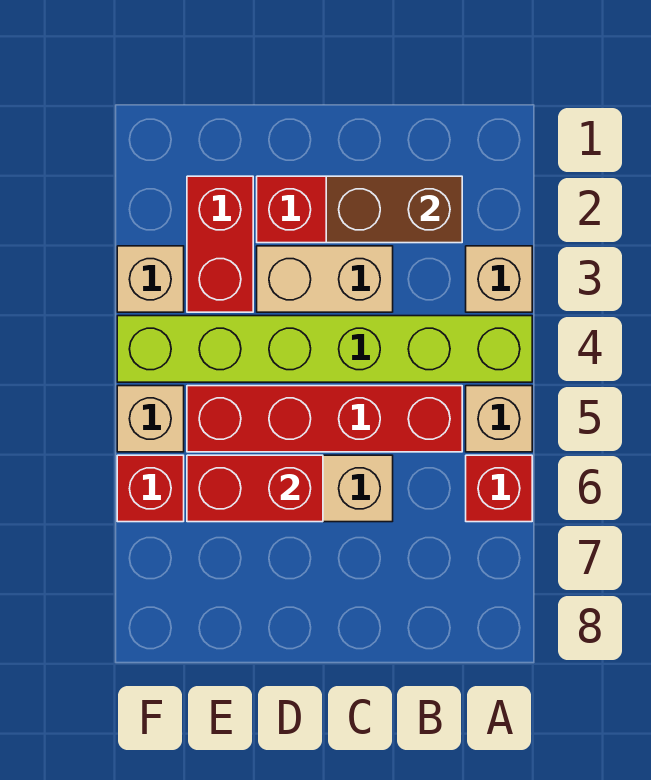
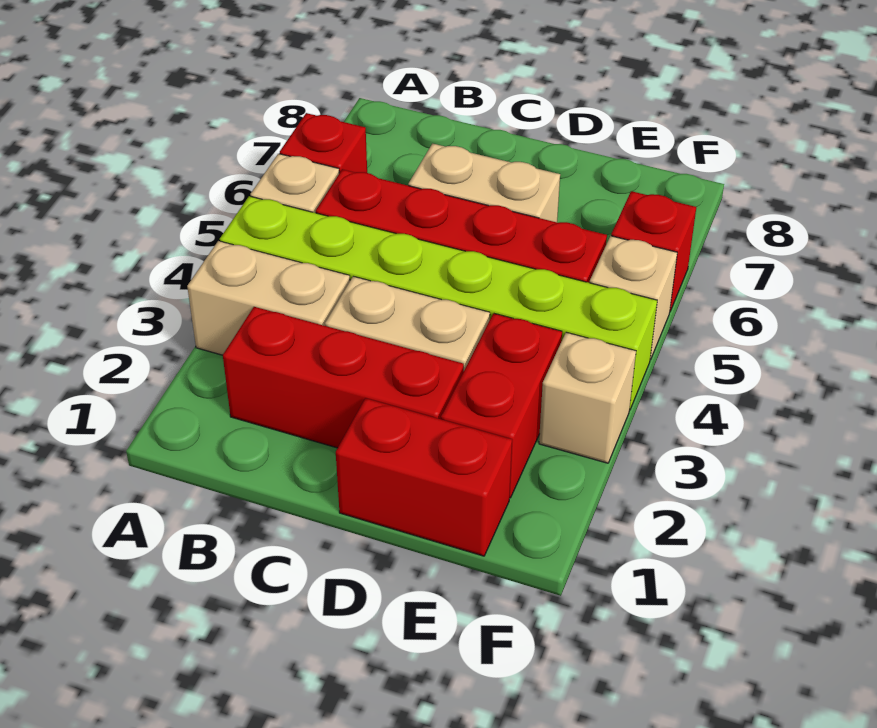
tan brick A3 level 1 -> tan brick A3:B3 level 1
brown brick B2:C2 level 2 -> none
red brick D6:E6 level 2 -> red brick D1:E1 level 1

